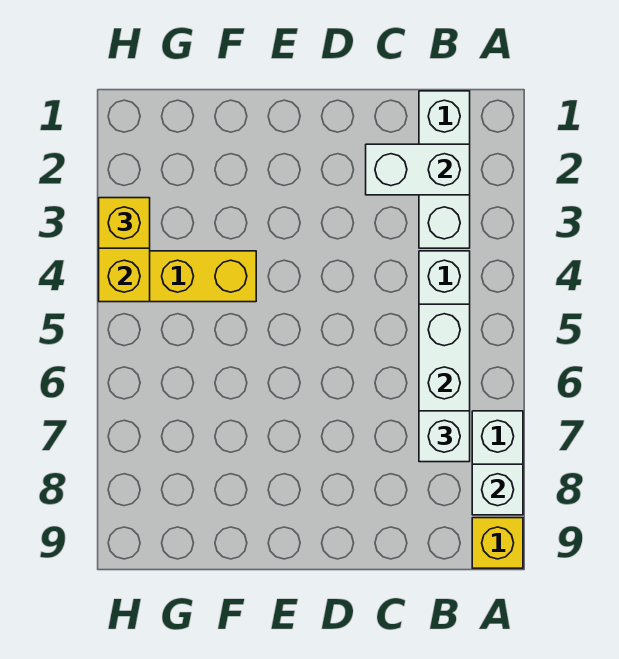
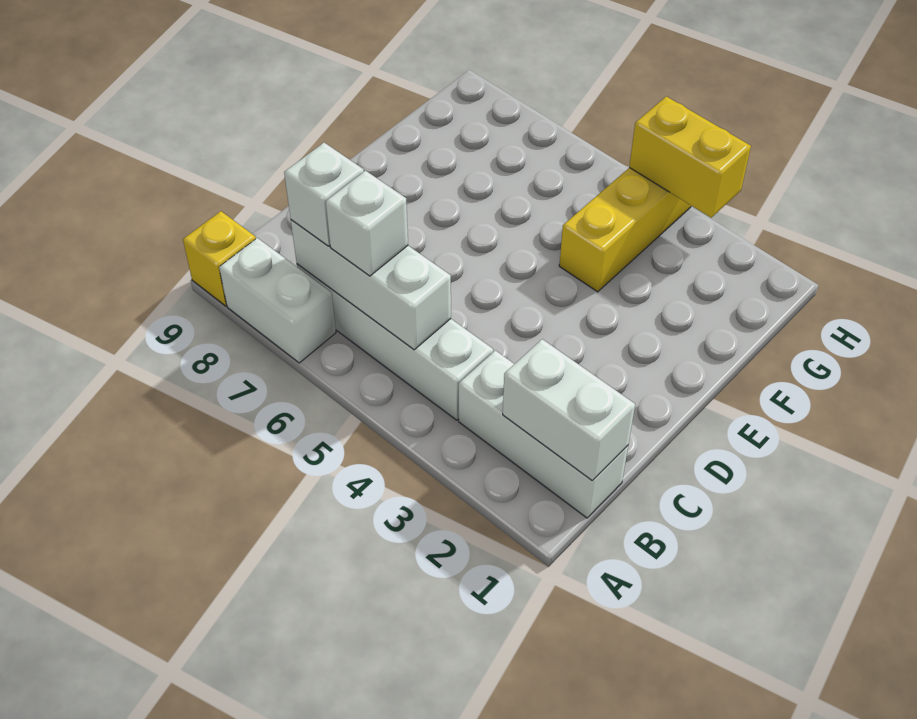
white brick A8 level 2 -> white brick B6 level 3
white brick B2:C2 level 2 -> white brick B1:B2 level 2
yellow brick H3 level 3 -> none

